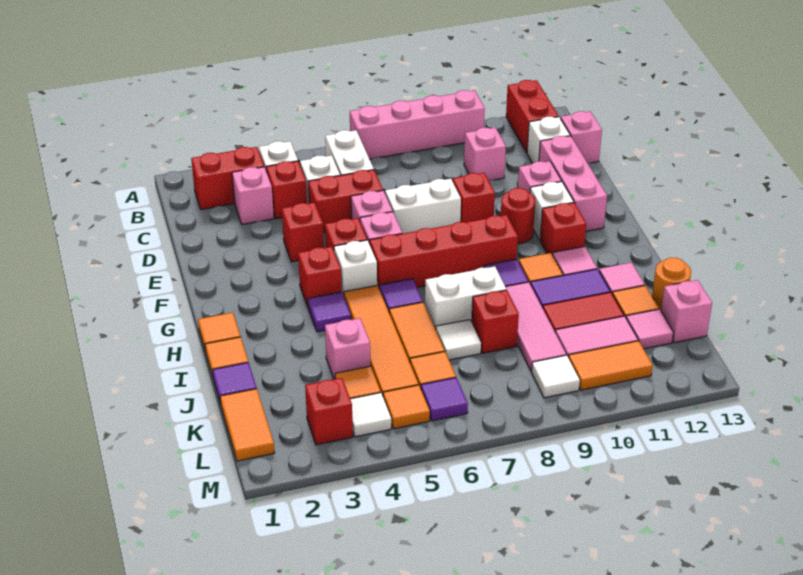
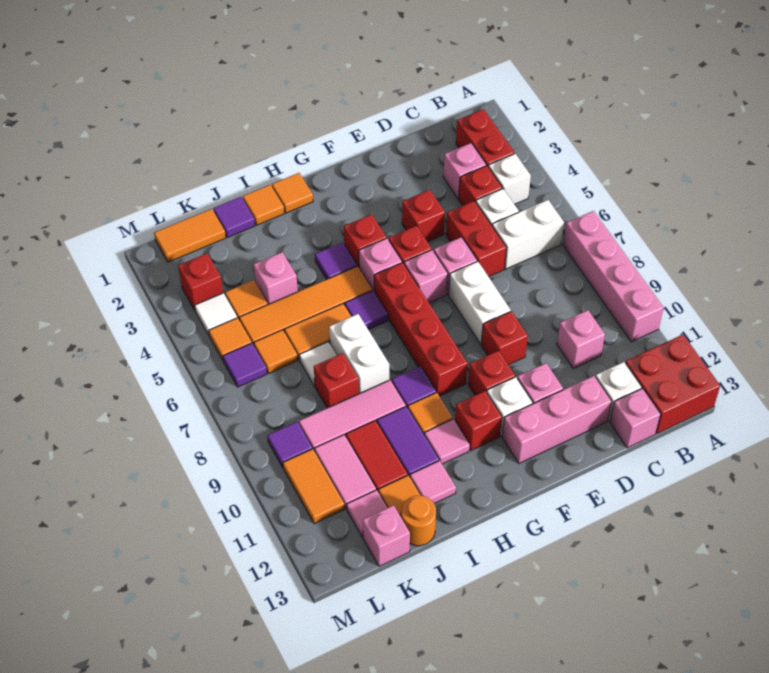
red brick A12:B12 level 1 -> red brick A12:B13 level 1
red round brick F10 level 1 -> red brick F10 level 1
white brick G5 level 1 -> pink brick G5 level 1
white tile L9 level 1 -> purple tile L9 level 1

